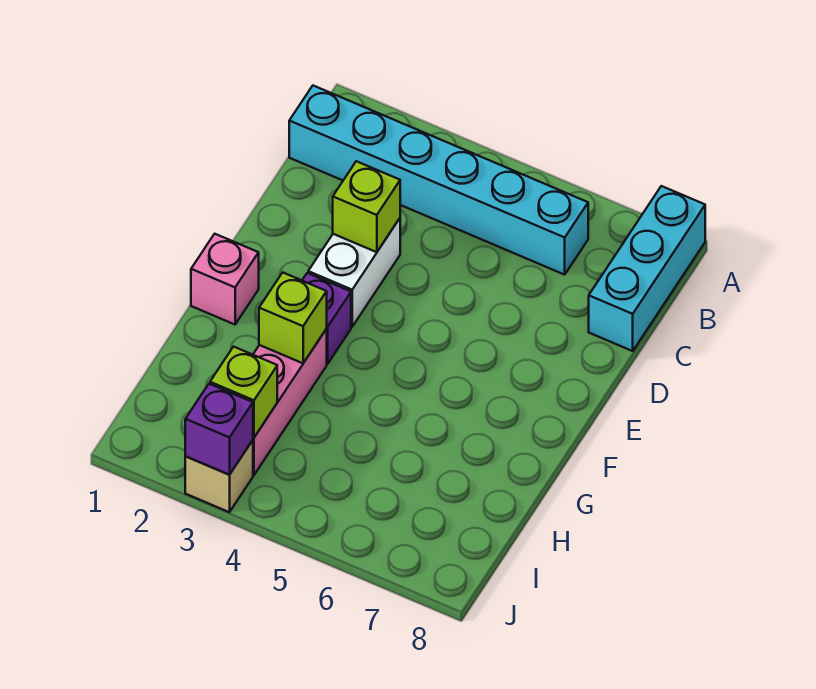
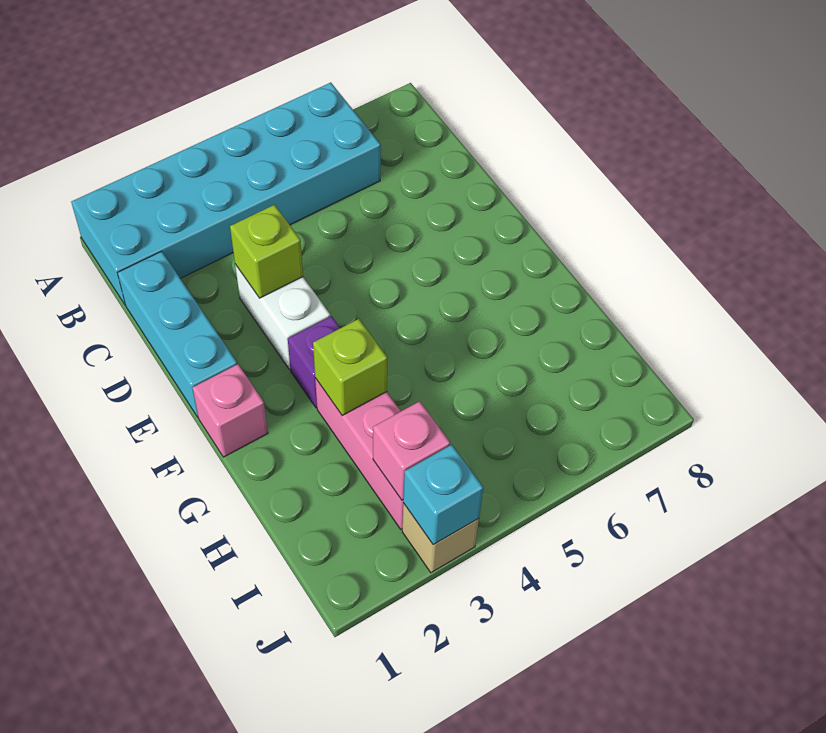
cyan brick A8:C8 level 1 -> cyan brick C1:E1 level 1
cyan brick B1:B6 level 1 -> cyan brick A1:B6 level 1
lime brick I3 level 2 -> pink brick I3 level 2
purple brick J3 level 2 -> cyan brick J3 level 2

